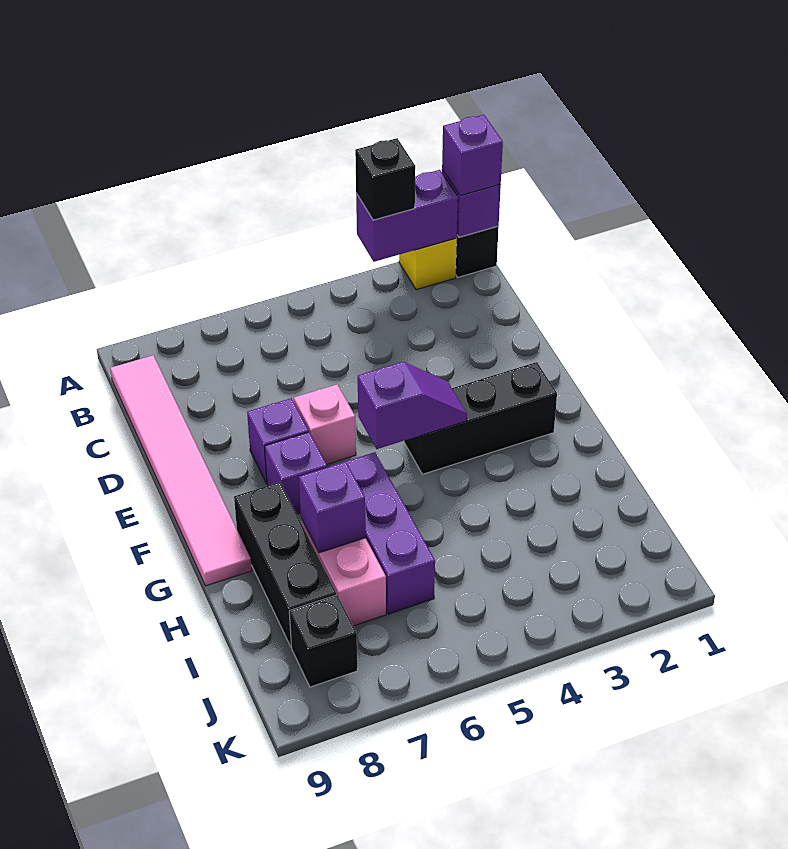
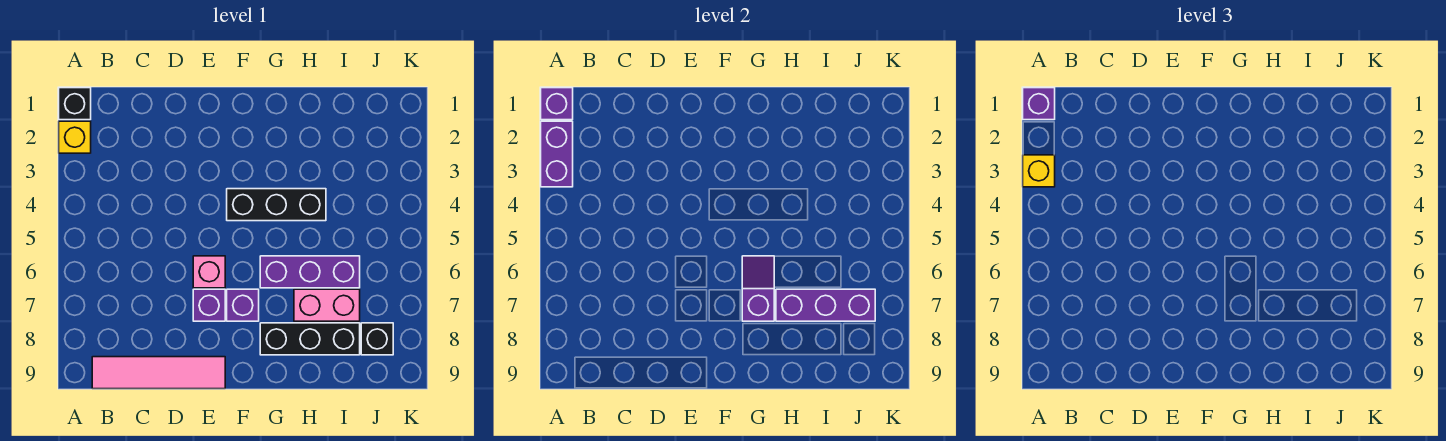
black brick A3 level 3 -> yellow brick A3 level 3
pink tile B9:G9 level 1 -> pink tile B9:E9 level 1
black brick F2:F4 level 1 -> black brick F4:H4 level 1
purple slope F4:F5 level 2 top 5 -> purple slope G6:G7 level 2 top 7
purple brick H7 level 2 -> purple brick H7:J7 level 2

